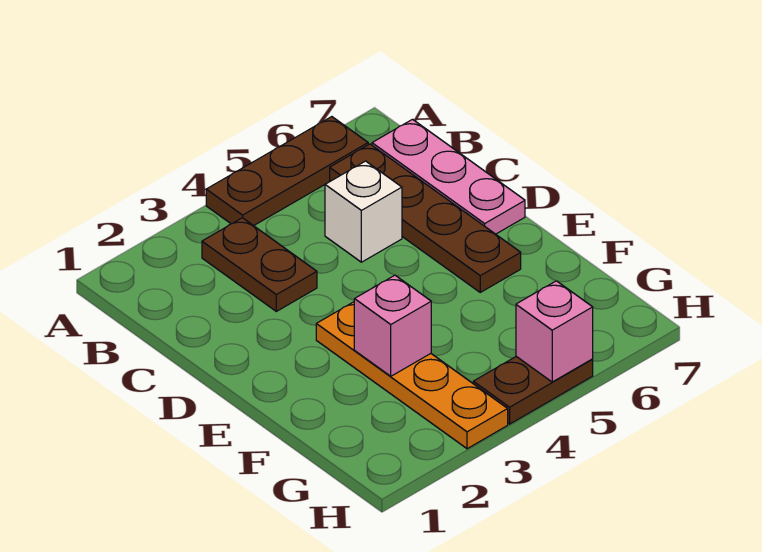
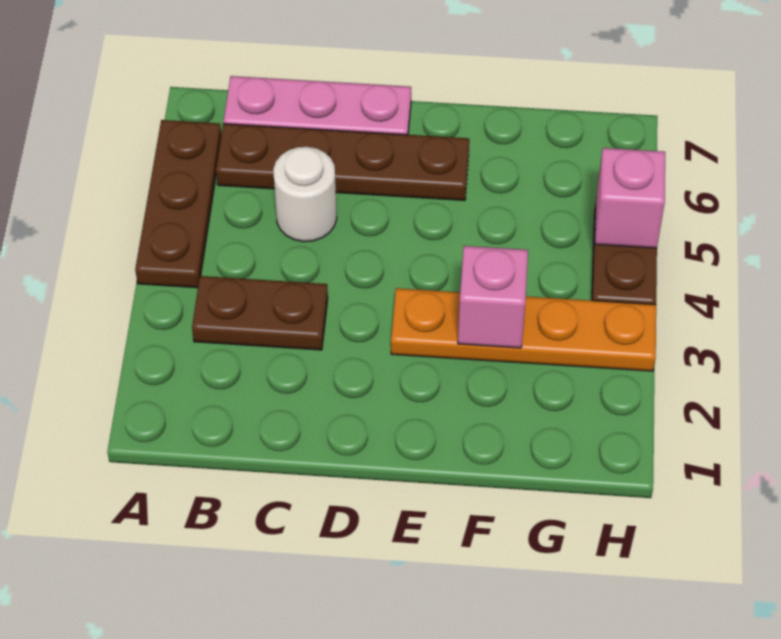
white brick C5 level 1 -> white round brick C5 level 1

